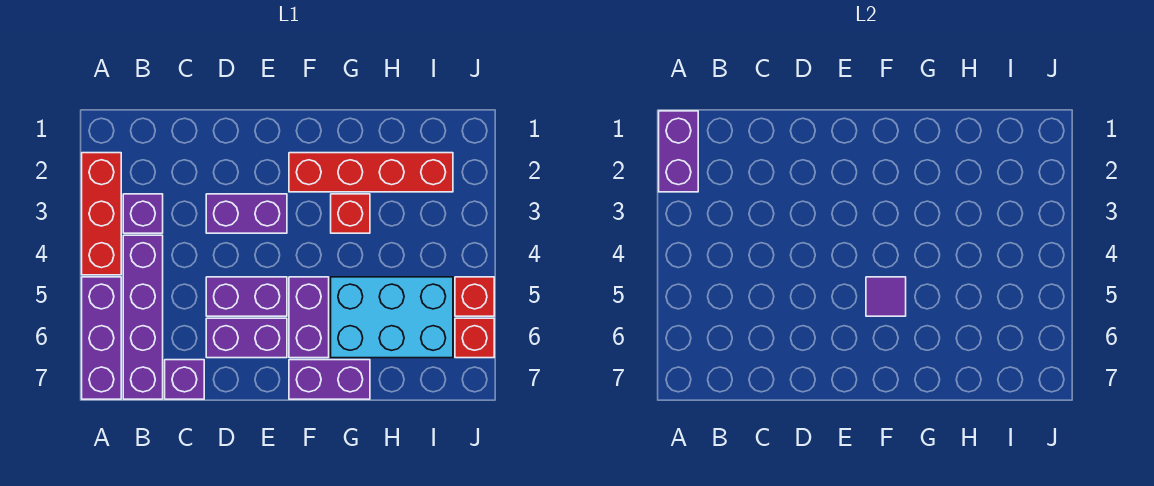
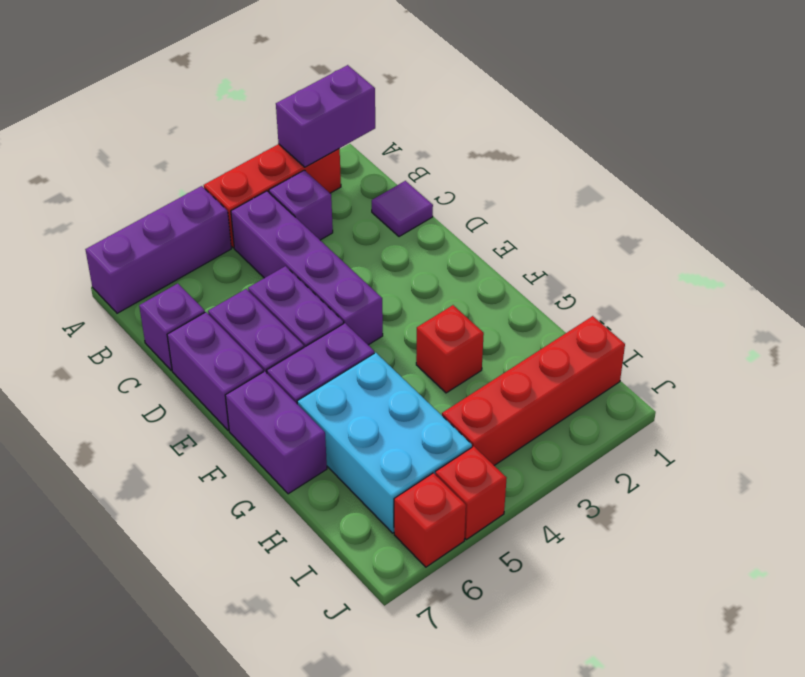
purple brick B4:B7 level 1 -> purple brick B4:E4 level 1
purple brick D3:E3 level 1 -> purple brick D7:E7 level 1
red brick F2:I2 level 1 -> red brick I1:I4 level 1
purple tile F5 level 2 -> purple tile C1 level 1

